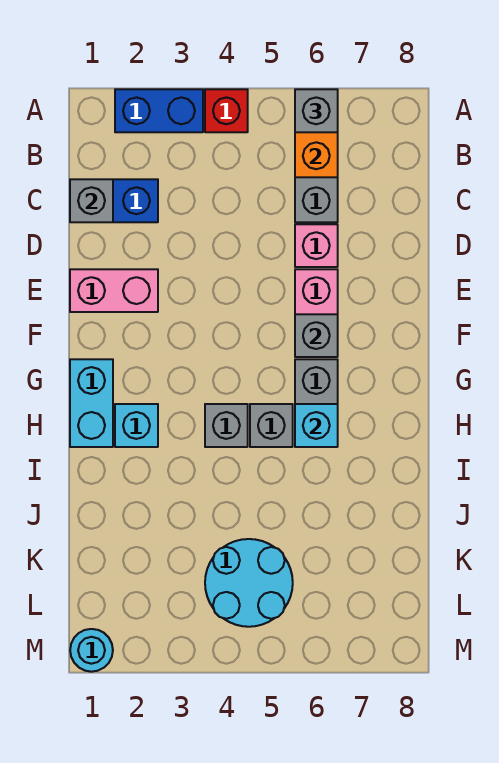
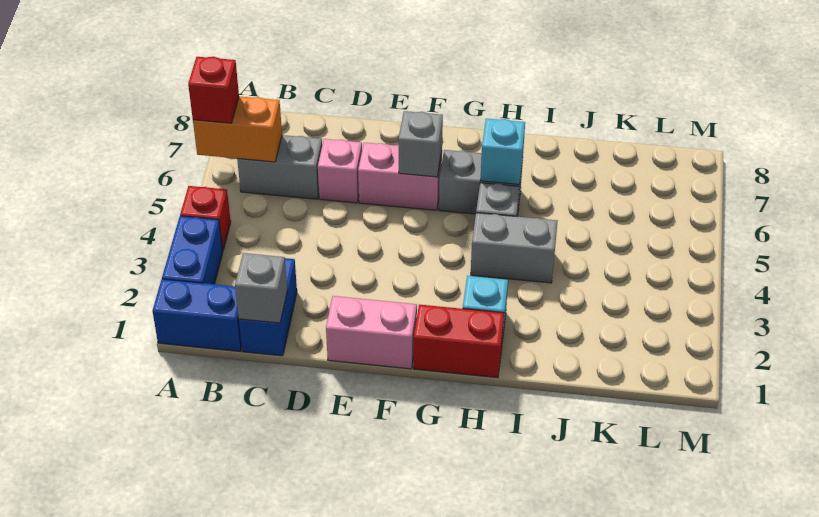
none -> blue brick A1:B1 level 1
grey brick A6 level 3 -> red brick A6 level 3
pink brick E1:E2 level 1 -> pink brick E1:F1 level 1
cyan brick G1:H1 level 1 -> red brick G1:H1 level 1
grey brick H4 level 1 -> grey brick H4:I4 level 1
cyan round brick K4:L5 level 1 -> none
cyan round brick M1 level 1 -> none

